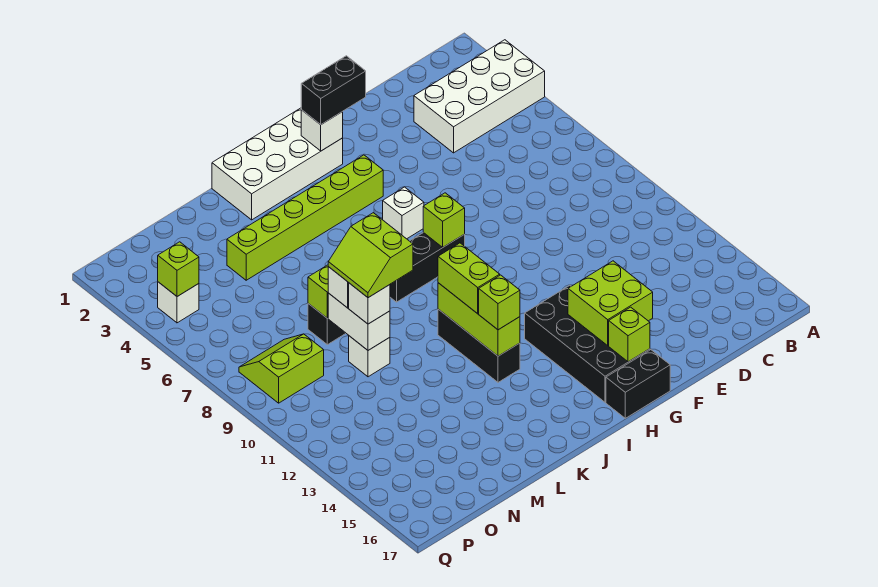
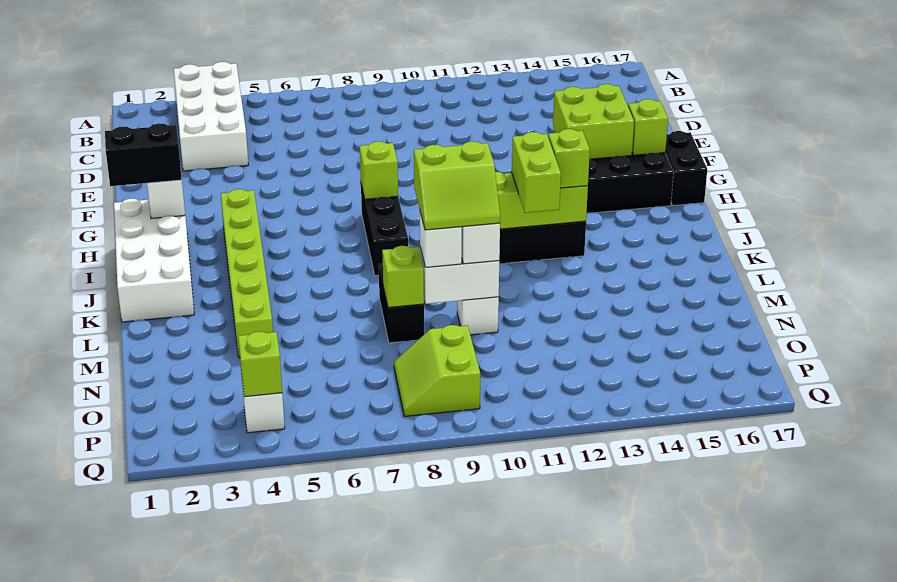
black brick G2:H2 level 3 -> black brick H1:H2 level 3
white brick H6 level 1 -> none
lime brick J11:J12 level 3 -> lime brick J12:K12 level 3

